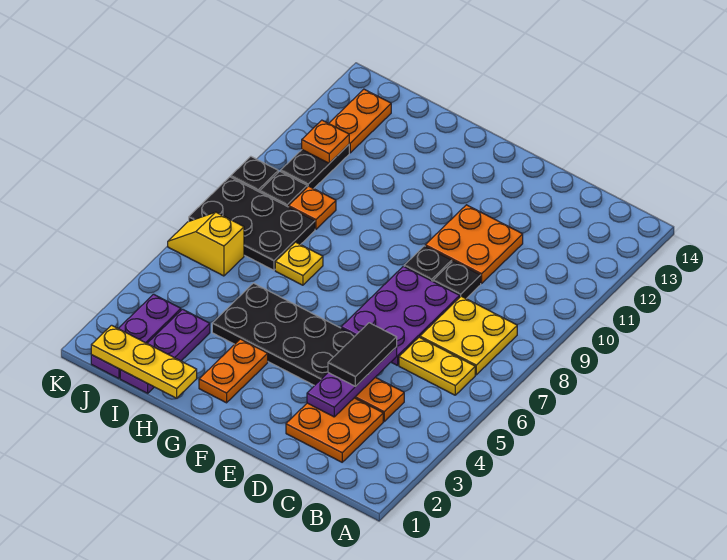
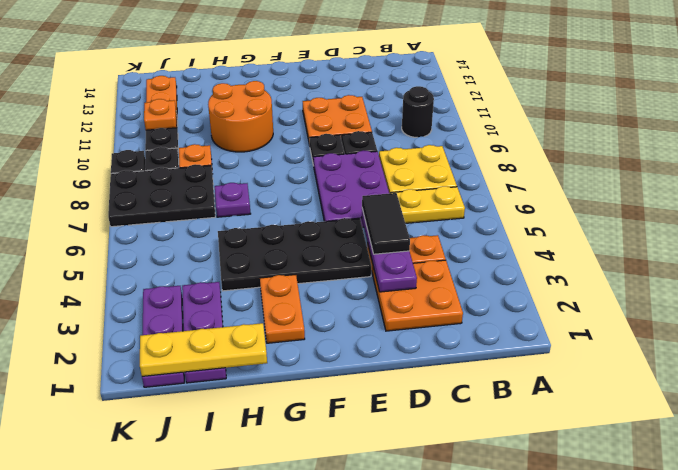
none -> black round brick B10 level 1
none -> orange round brick G10:H11 level 1
yellow plate H7 level 1 -> purple plate H7 level 1
yellow slope J6:K6 level 1 top J -> none

